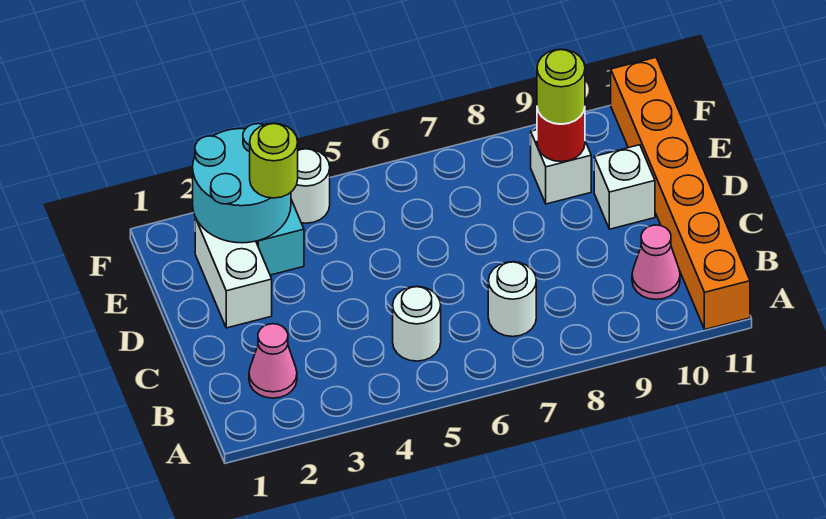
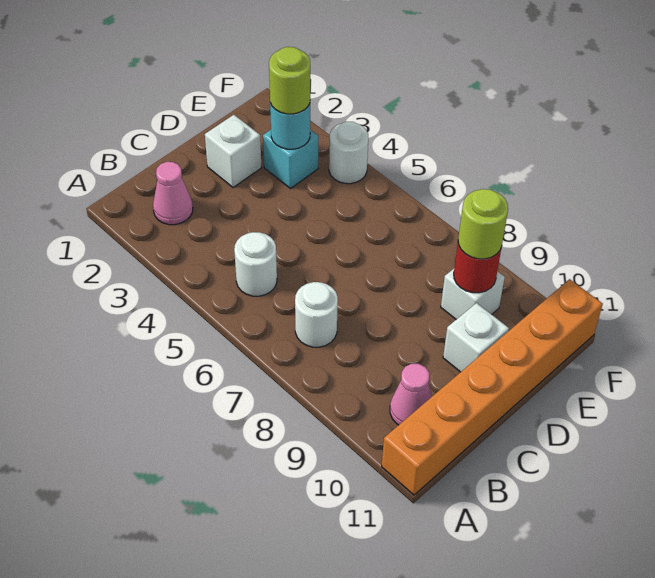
white brick D2:E2 level 1 -> white brick D2 level 1
cyan round brick E2:F3 level 2 -> cyan round brick E3 level 2

